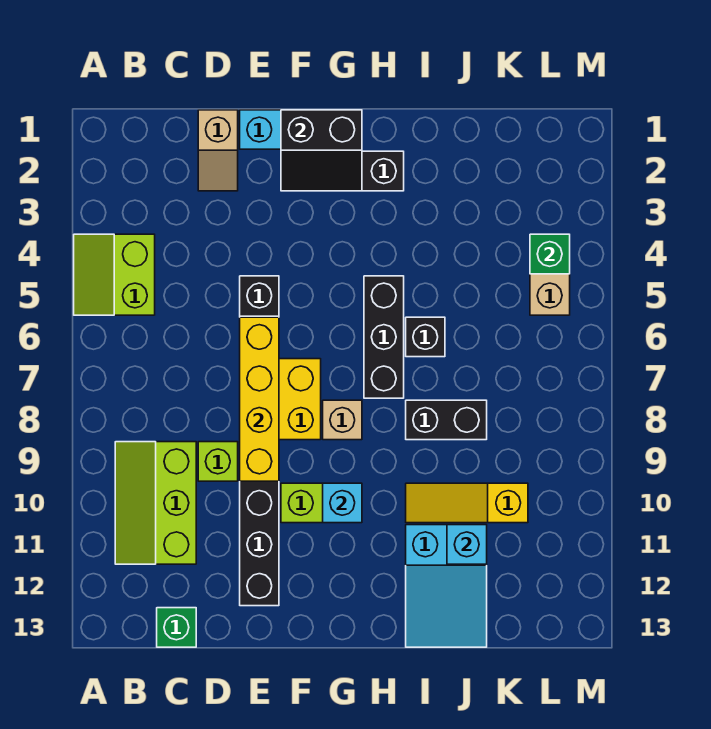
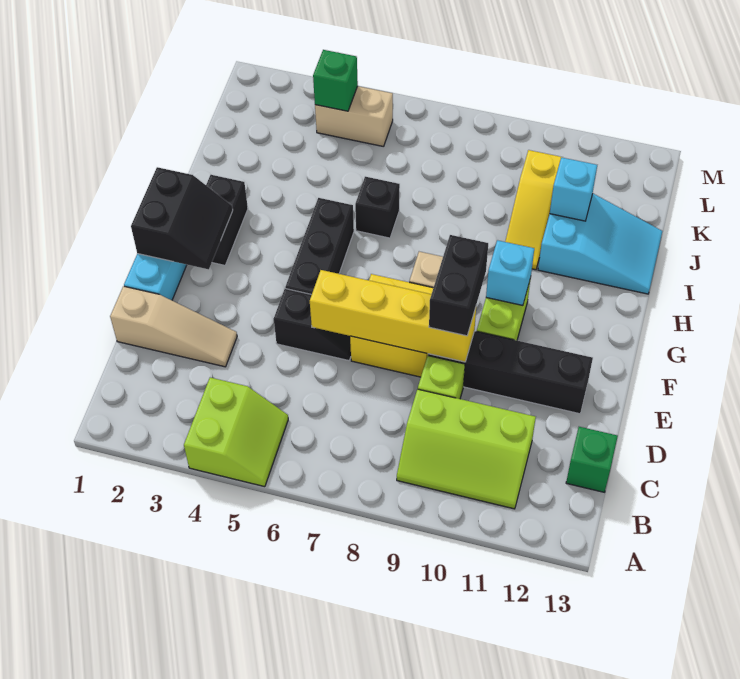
lime slope A4:B5 level 1 top B -> lime slope A4:B5 level 1 top 4
tan slope D1:D2 level 1 top 1 -> tan slope D1:D3 level 1 top 1
black brick H5:H7 level 1 -> black brick F5:H5 level 1
black brick I8:J8 level 1 -> black brick E9:F9 level 3

